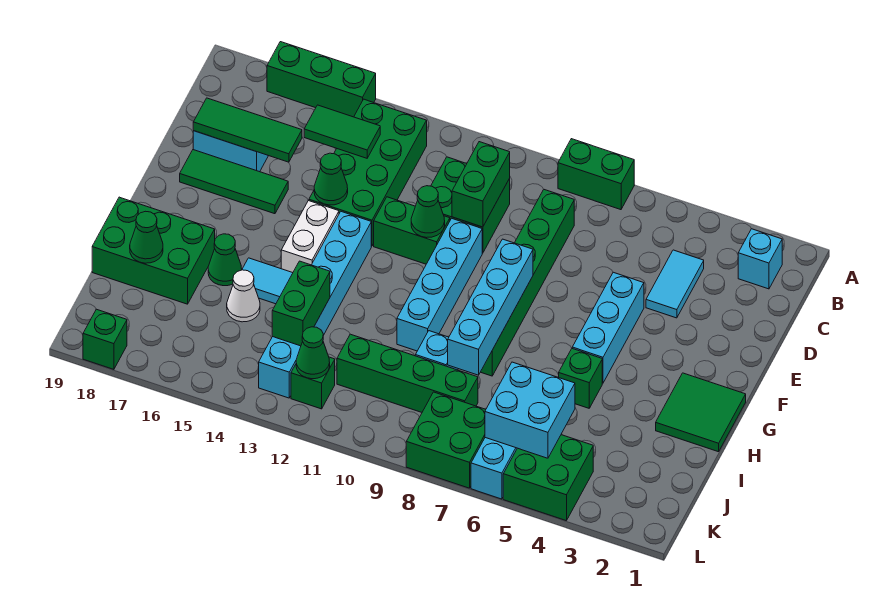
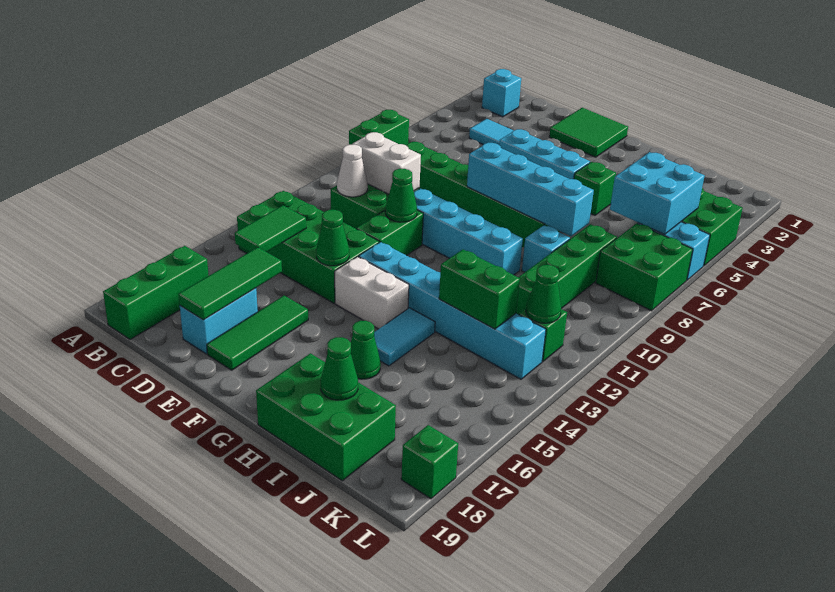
green brick A15:A17 level 1 -> green brick B17:B19 level 1
green brick C10:D10 level 2 -> white brick C10:D10 level 2
green tile G1:H2 level 1 -> green tile E1:F2 level 1
green brick H17:I19 level 1 -> green brick H18:J19 level 1
white cone I15 level 1 -> white cone C11 level 2

